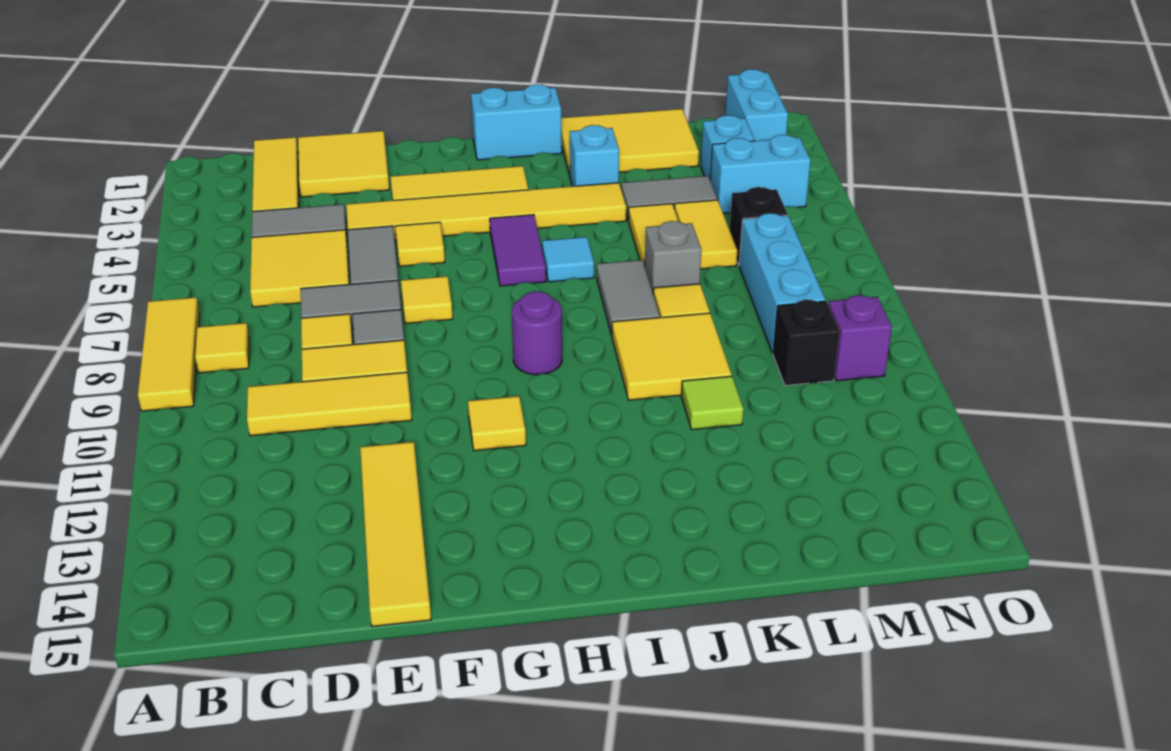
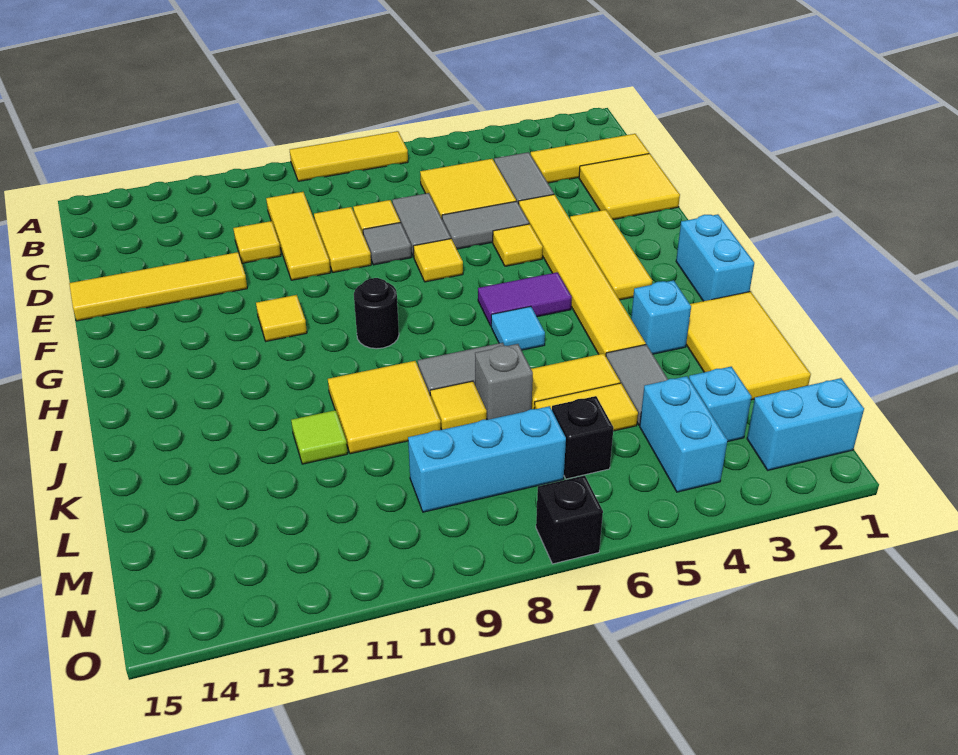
yellow tile B8 level 1 -> yellow tile D11 level 1
purple round brick H9 level 1 -> black round brick H9 level 1
black brick M10 level 1 -> black brick O7 level 1
purple brick N10 level 1 -> none

